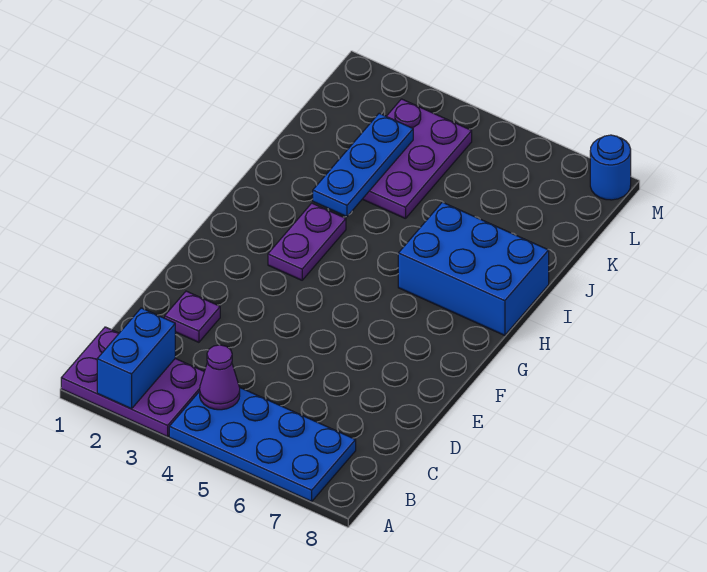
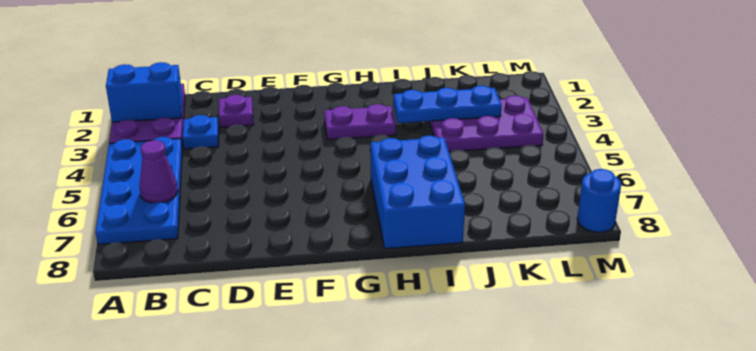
purple cone B4 level 2 -> purple cone B6 level 2
none -> blue plate C3 level 1

